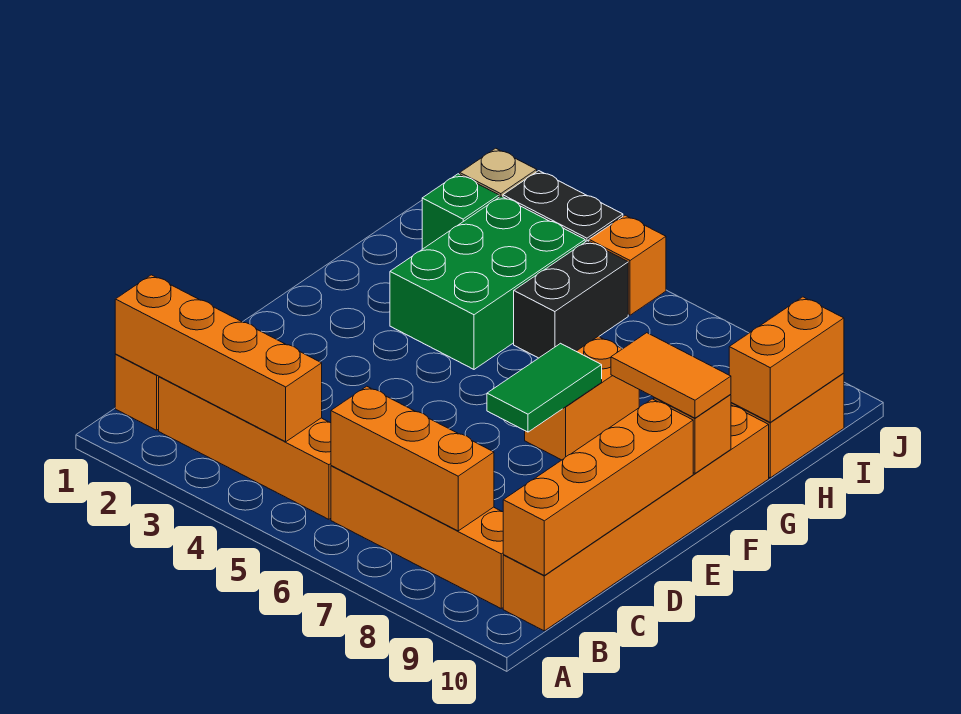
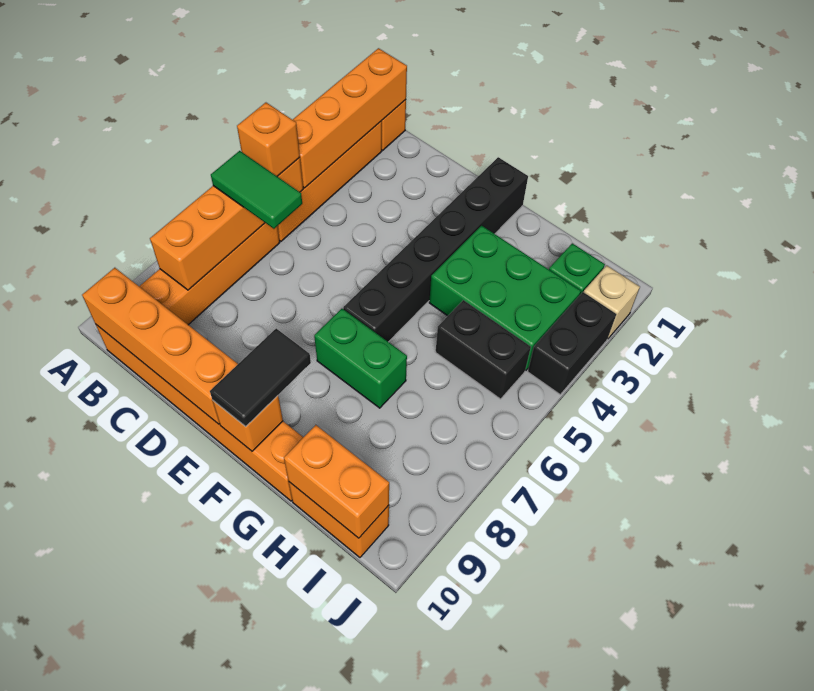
orange brick B6:B8 level 2 -> orange brick B5:B8 level 2
green tile E7:F7 level 2 -> green tile B6:C6 level 3
none -> black brick F1:F6 level 1
orange brick F7:G7 level 1 -> green brick F7:G7 level 1
orange tile F9:F10 level 3 -> black tile F9:F10 level 3
orange brick J5 level 1 -> orange brick B5 level 3

